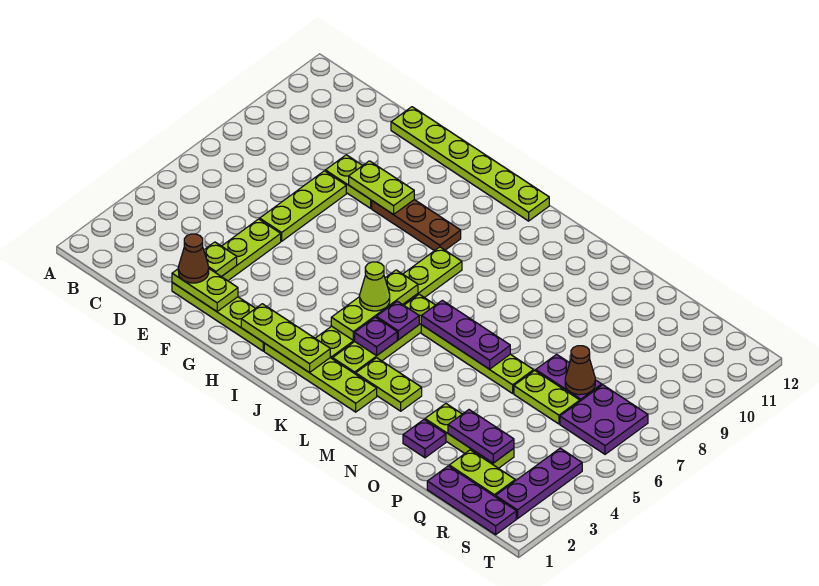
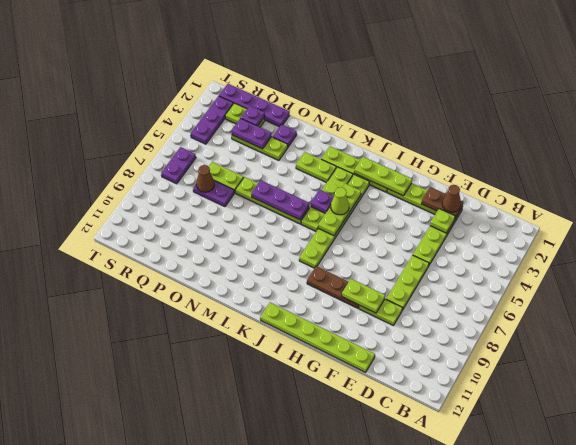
lime plate E2:F2 level 2 -> brown plate E2:F2 level 2
purple plate K4 level 2 -> purple plate Q2 level 2
purple plate Q1:S1 level 1 -> purple plate P1:S1 level 1
purple plate R6:S7 level 1 -> purple plate S6:S7 level 1

